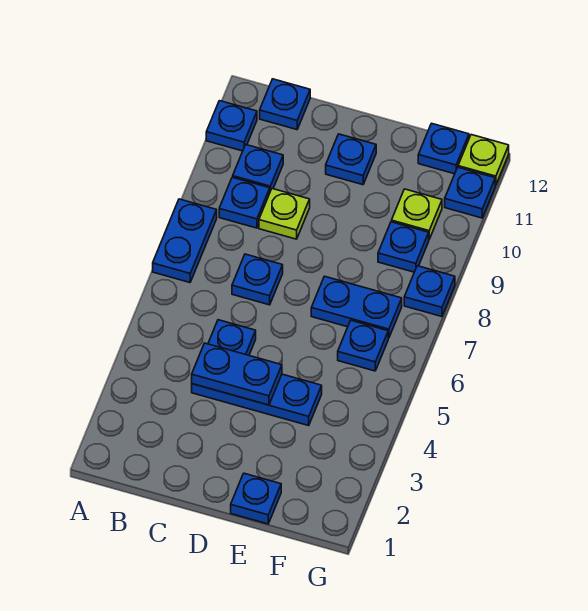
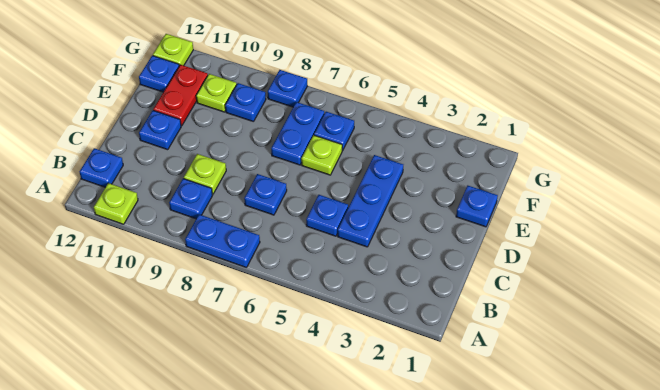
blue plate A11 level 1 -> lime plate A11 level 1
blue plate B10 level 1 -> none
blue plate C4:D4 level 2 -> none
none -> lime plate E6 level 1
none -> red plate E11:F11 level 1
blue plate G11 level 1 -> none

